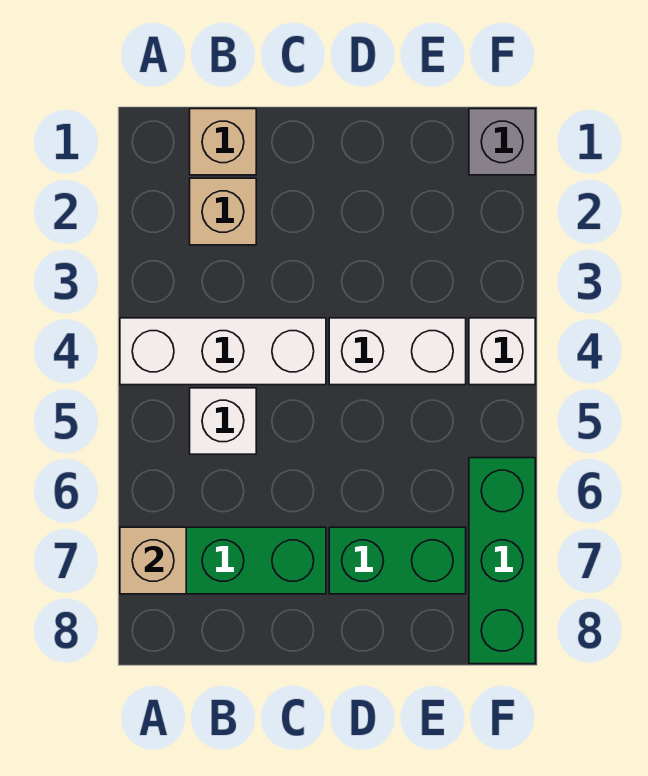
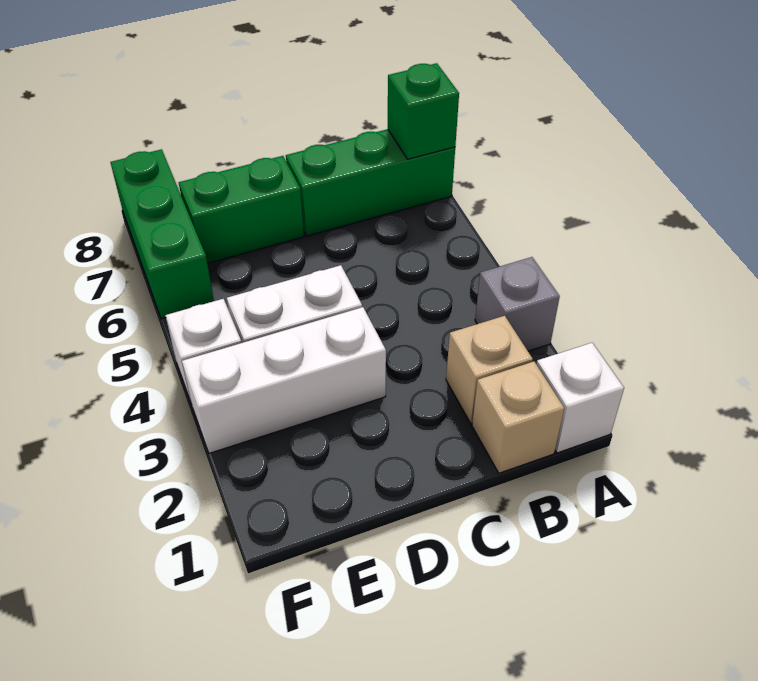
white brick A4:C4 level 1 -> white brick D3:F3 level 1
tan brick A7 level 2 -> green brick A7 level 2
white brick B5 level 1 -> white brick A1 level 1
grey brick F1 level 1 -> grey brick A3 level 1

